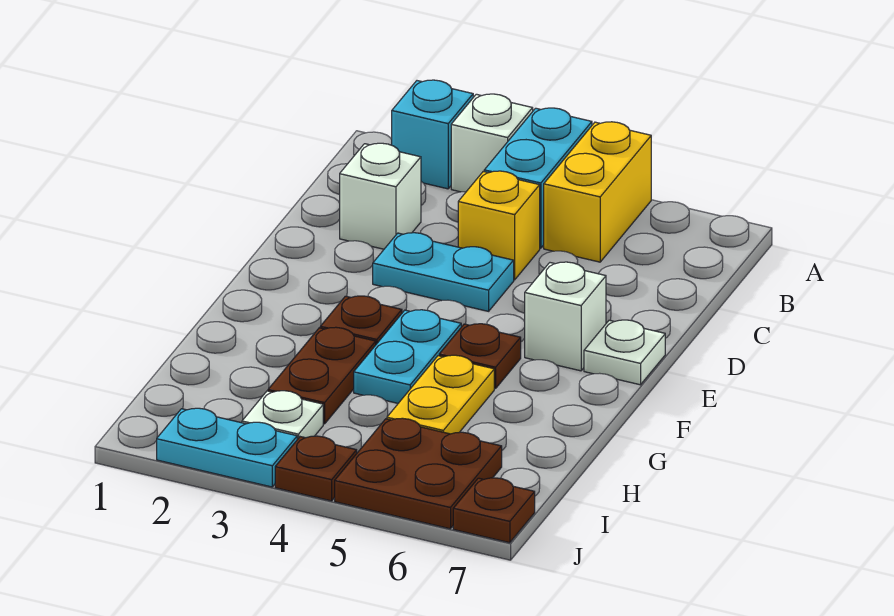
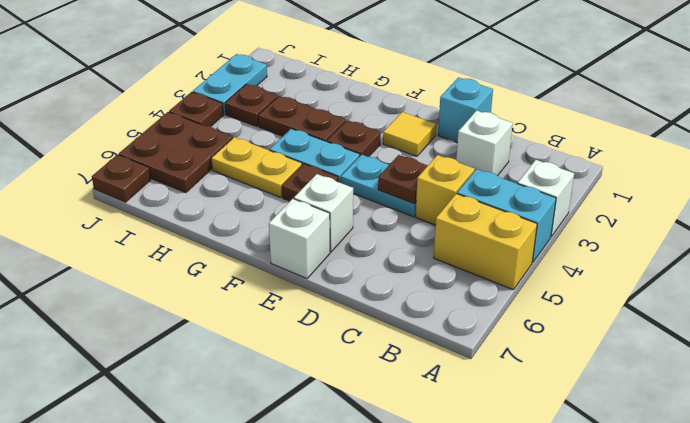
cyan brick A2 level 1 -> cyan brick D1 level 1
cyan plate D3:D4 level 1 -> cyan plate D4:E4 level 1
none -> brown plate D4 level 2
none -> yellow tile E2 level 1
white plate E7 level 1 -> white brick E7 level 1
white plate I3 level 1 -> brown plate I3 level 1

